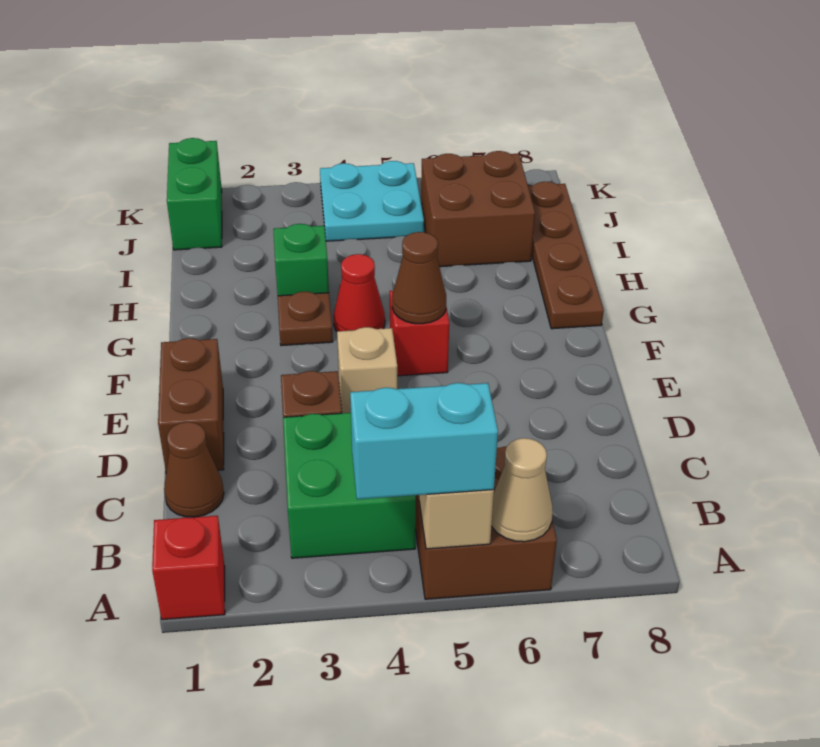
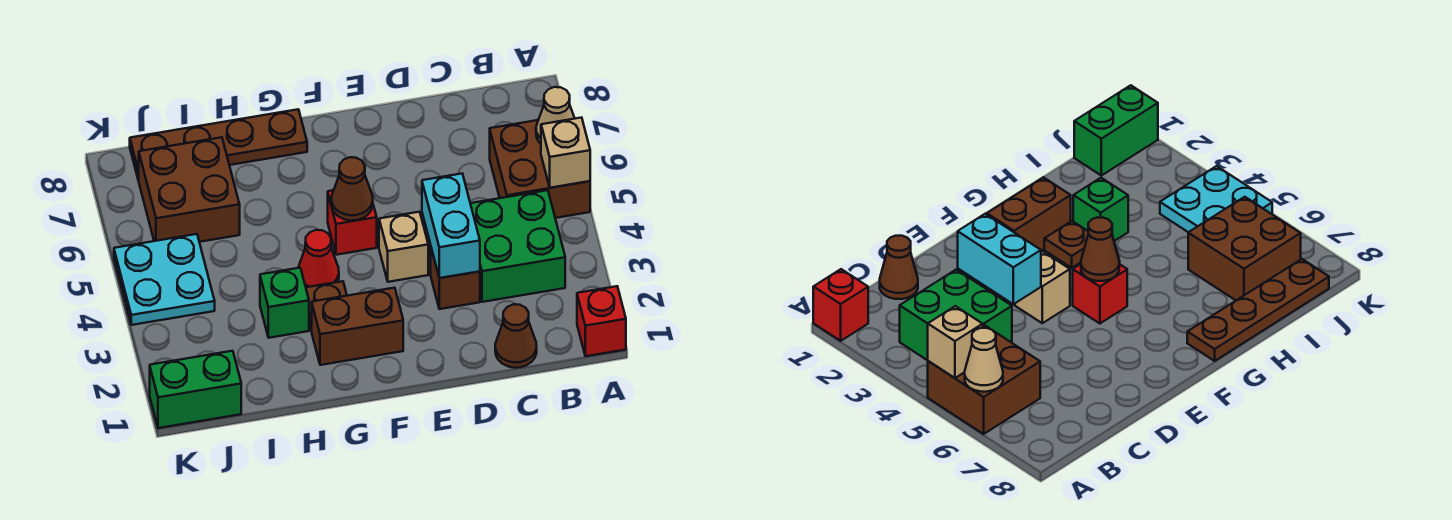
cyan brick A4:A5 level 3 -> cyan brick D3:D4 level 2
brown brick D1:E1 level 1 -> brown brick F2:G2 level 1

